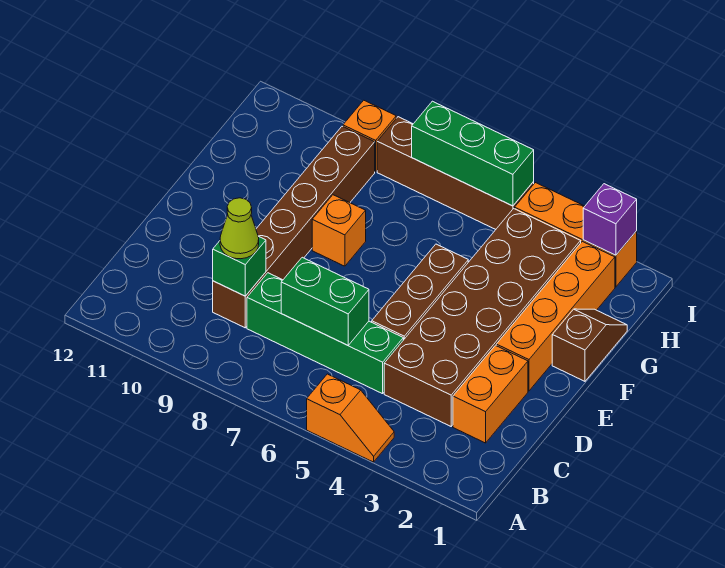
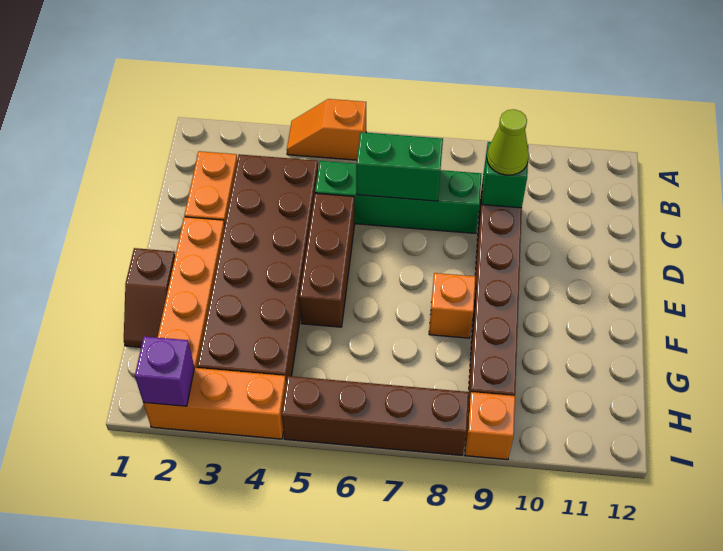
green brick I5:I7 level 2 -> none

